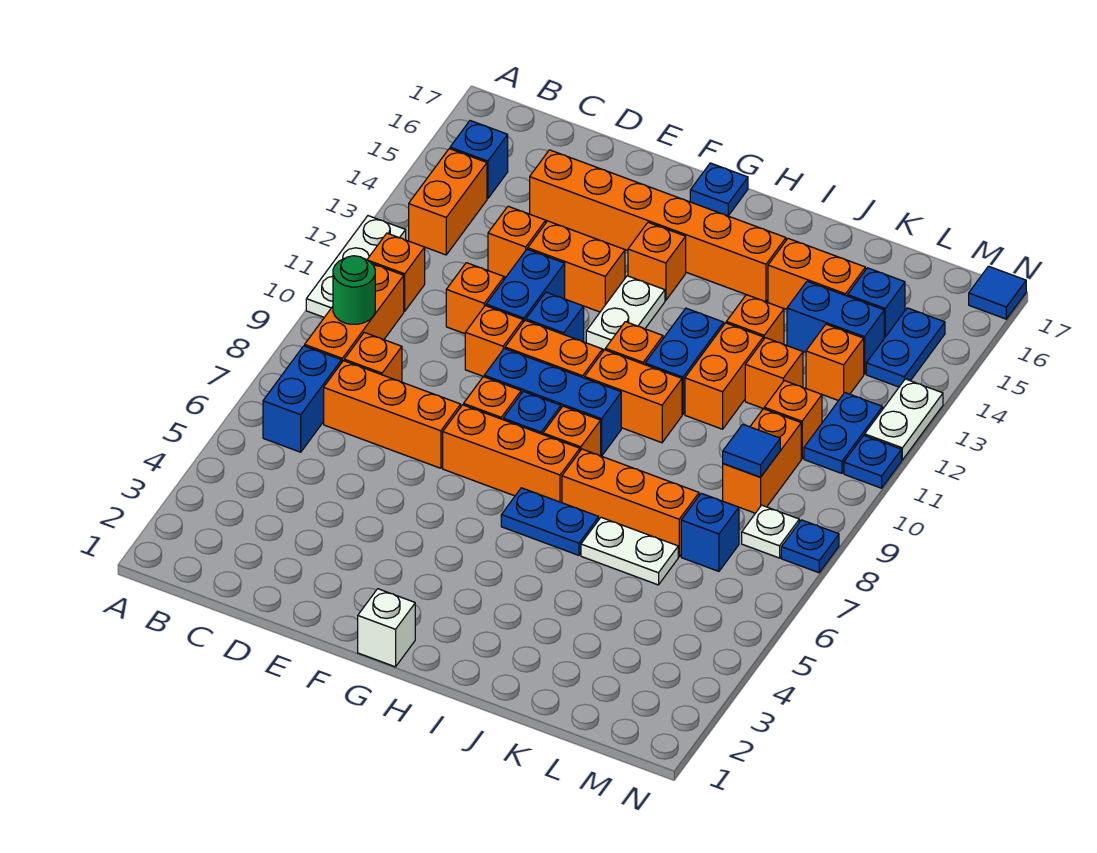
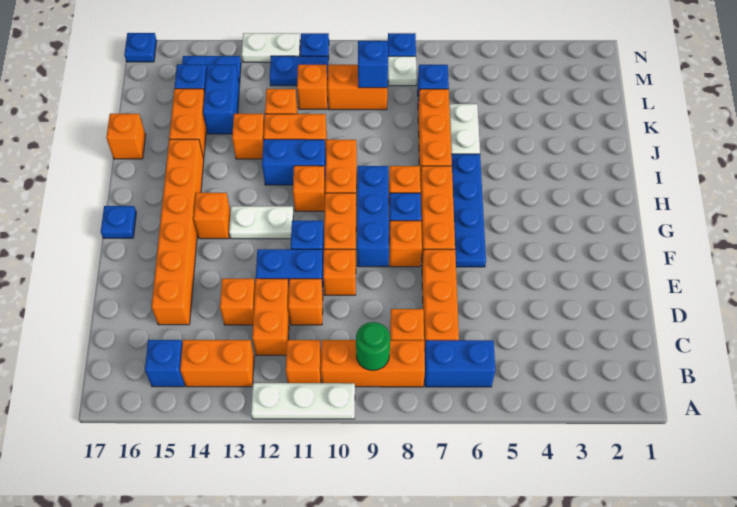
orange brick E13:F13 level 1 -> orange brick C12:D12 level 1
white brick G1 level 1 -> none
blue plate H6:I6 level 1 -> blue plate F6:I6 level 1
blue tile L9 level 2 -> blue brick L9 level 2
orange brick L13 level 1 -> orange brick J17 level 1
blue tile N17 level 1 -> blue plate N17 level 1

